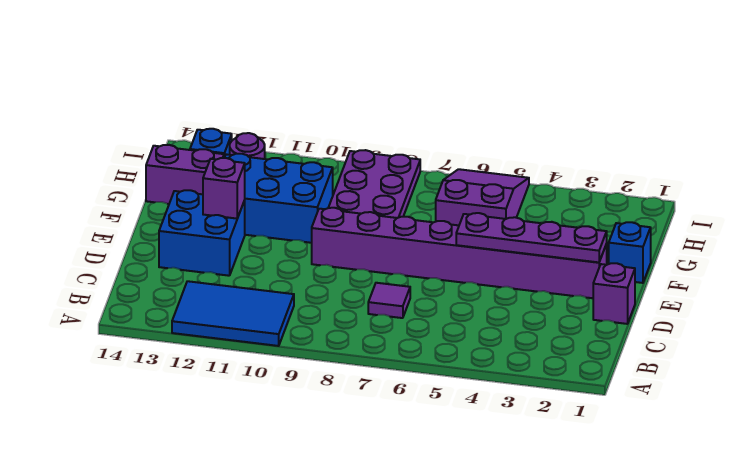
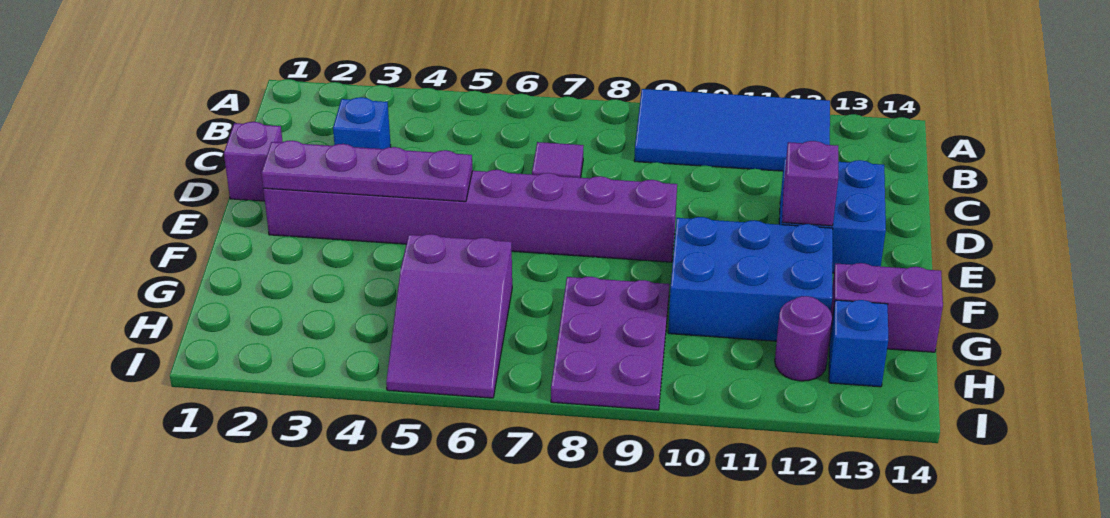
blue tile A10:B12 level 1 -> blue tile A9:B12 level 1
blue brick F1 level 1 -> blue brick C3 level 1

